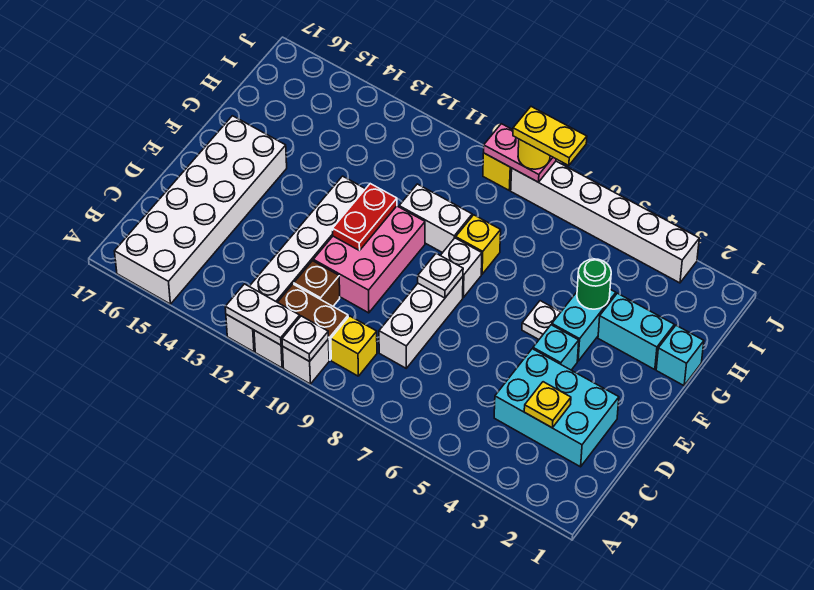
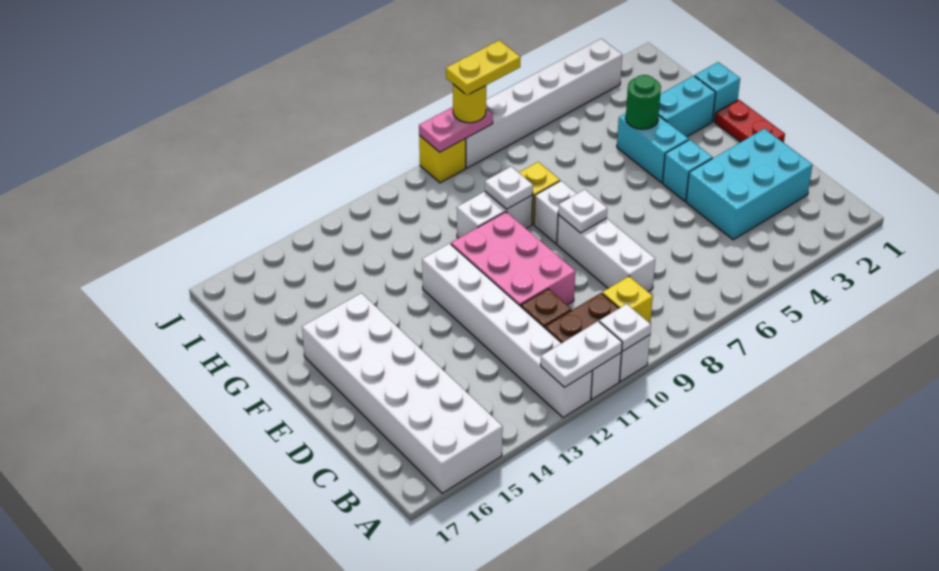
yellow plate C3 level 2 -> none
red plate E11:F11 level 2 -> red plate E1:F1 level 1
white plate F5 level 1 -> white plate G9 level 2

